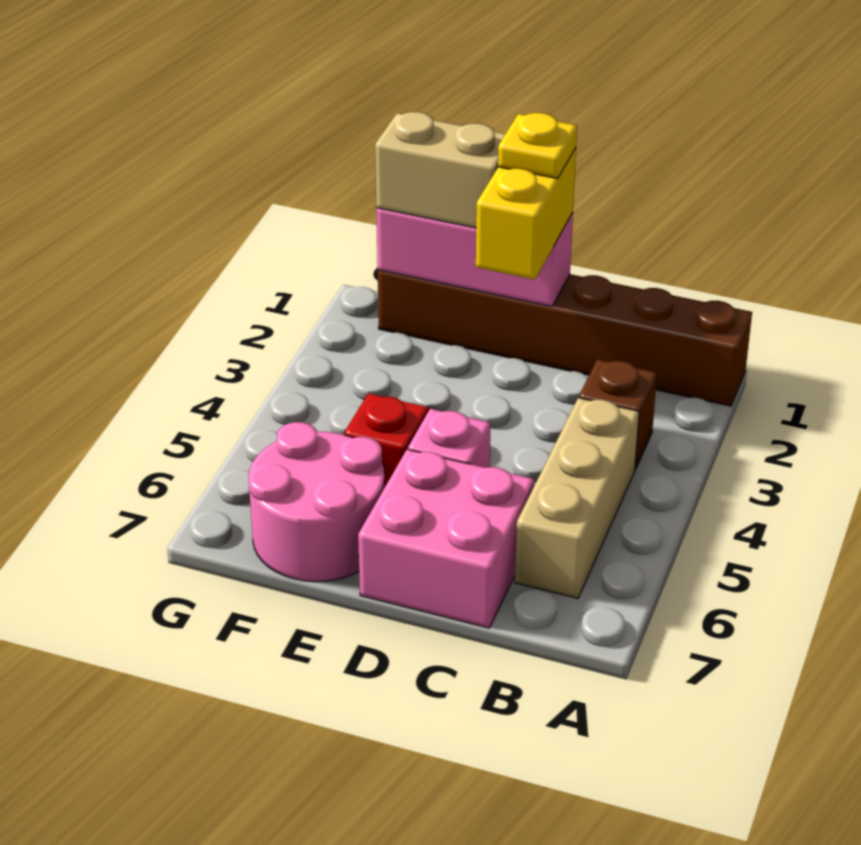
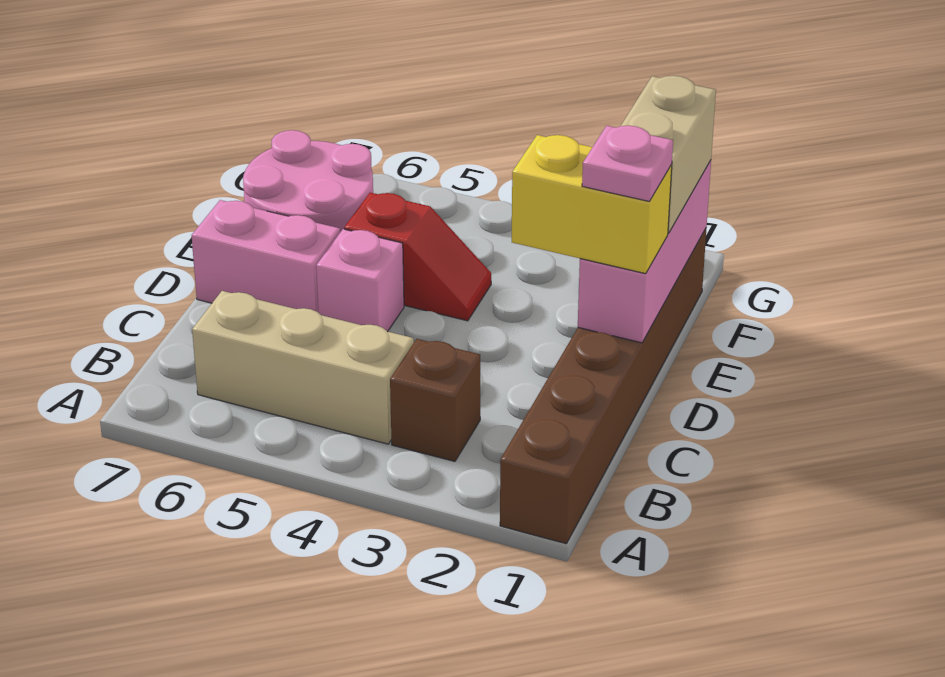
pink brick C6:D7 level 1 -> pink brick D6:D7 level 1
yellow plate D1 level 4 -> pink plate D1 level 4

